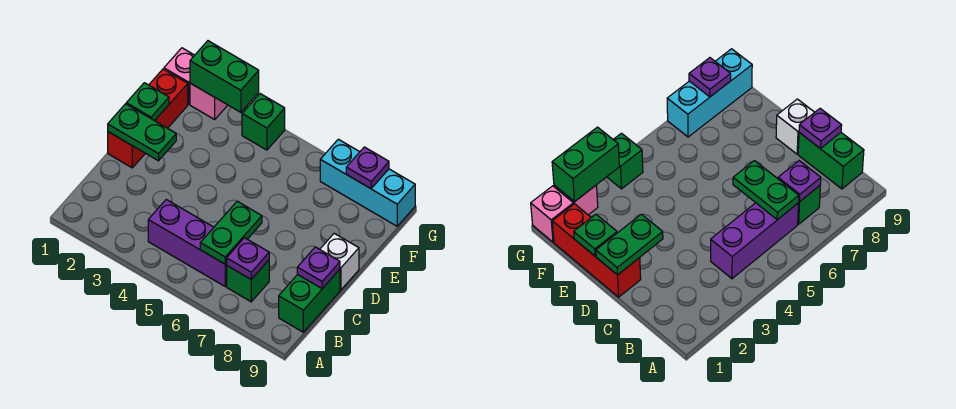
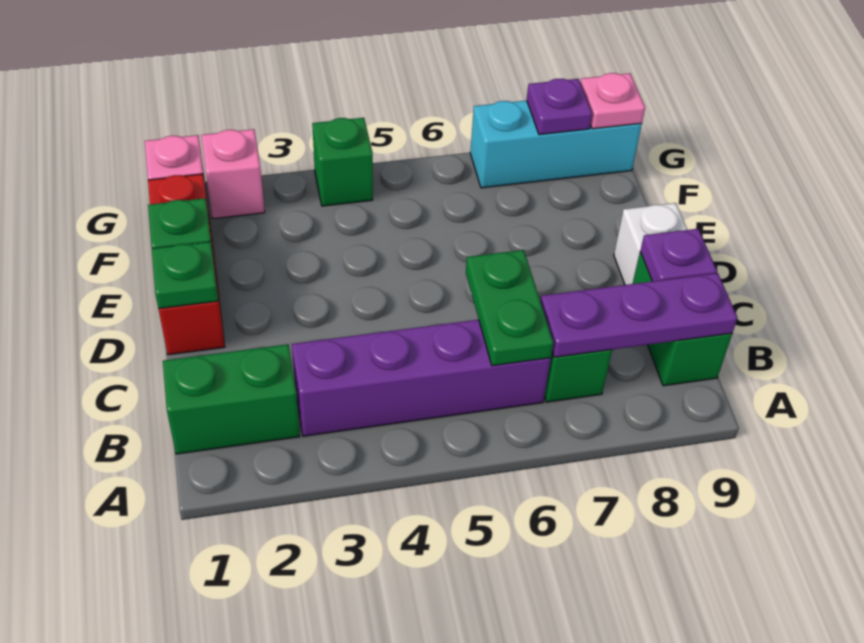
purple brick B4:B6 level 1 -> purple brick B3:B6 level 1
purple plate B7 level 2 -> purple plate B7:B9 level 2
green plate D1:D2 level 2 -> green plate D1 level 2
green brick G2:G3 level 2 -> green brick B1:B2 level 1
none -> pink plate G9 level 2

